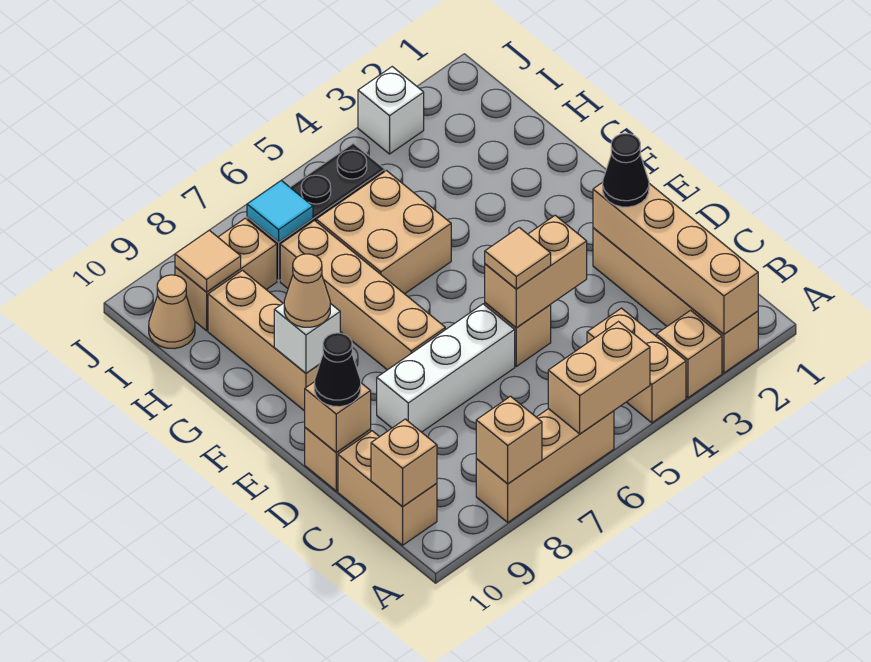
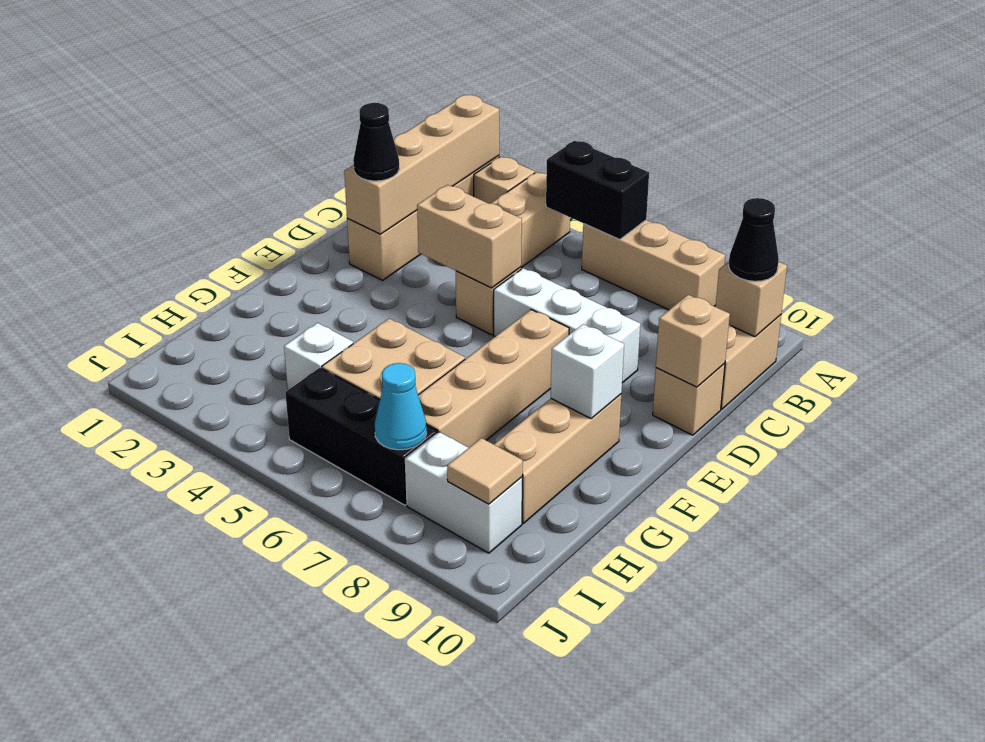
tan brick A5:A6 level 2 -> black brick A5:A6 level 2
tan brick A8 level 2 -> none
tan tile D5 level 3 -> none
black cone D10 level 3 -> black cone B10 level 3
tan cone F9 level 3 -> none
cyan tile I7 level 2 -> cyan cone I7 level 2
tan brick I8:I9 level 1 -> white brick I8:I9 level 1
tan cone I10 level 1 -> none
white brick J3 level 1 -> white brick H4 level 1

